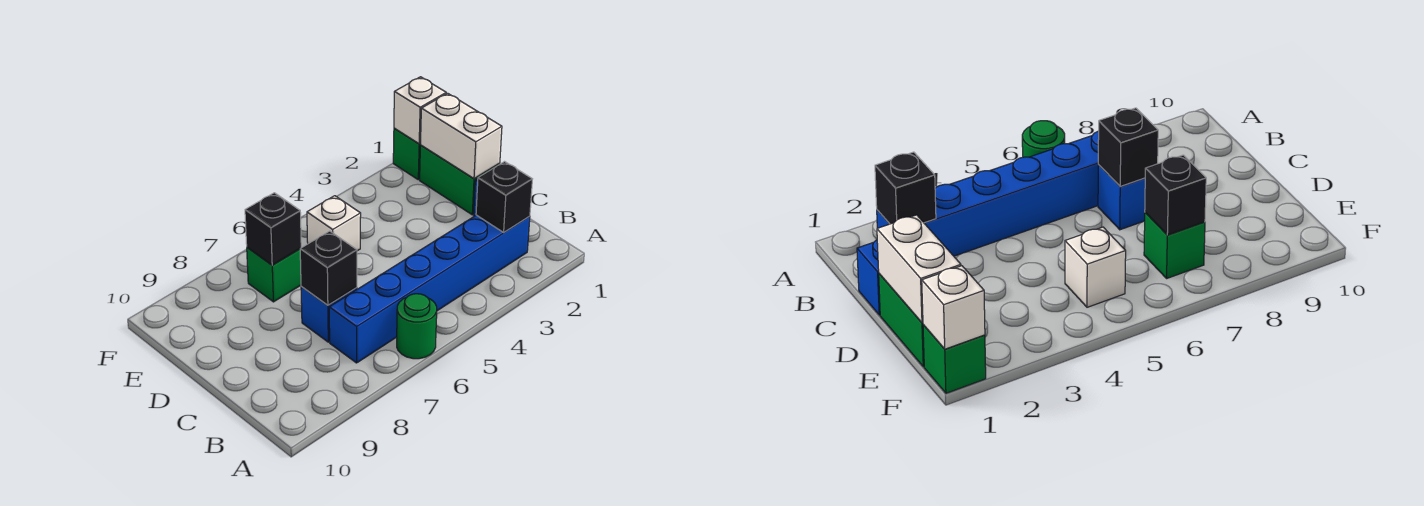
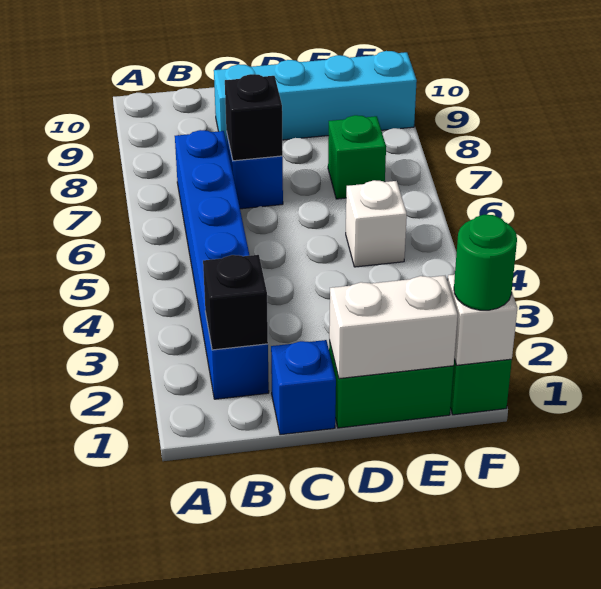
green round brick A6 level 1 -> green round brick F1 level 3
none -> cyan brick C9:F9 level 1
black brick E7 level 2 -> none

